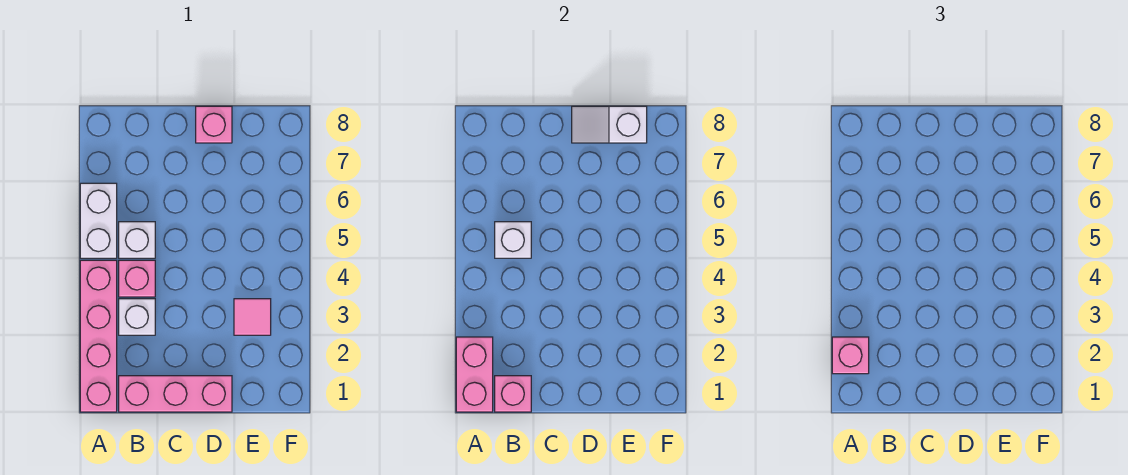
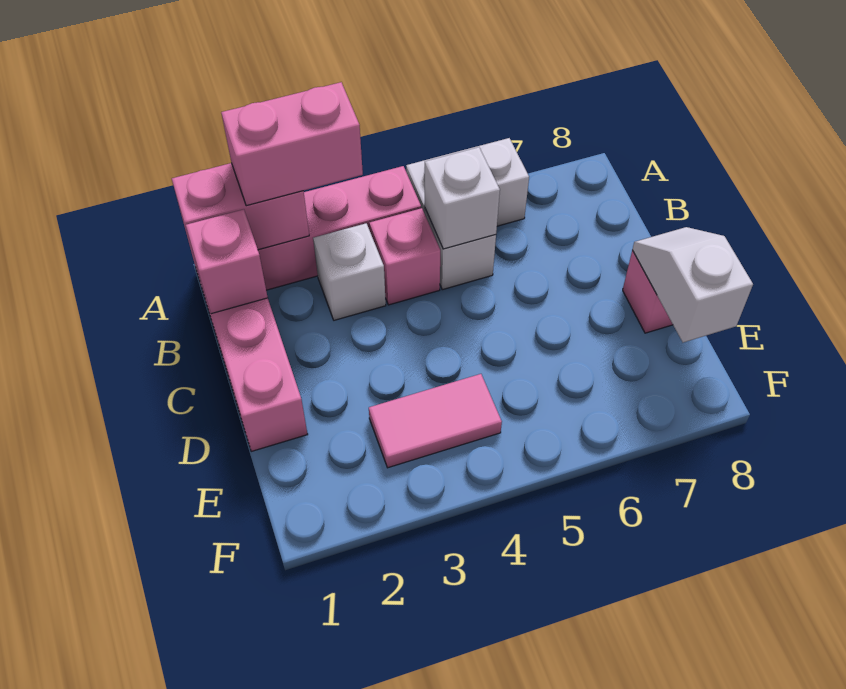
pink brick A2 level 3 -> pink brick A2:A3 level 3
pink tile E3 level 1 -> pink tile E3:E4 level 1

